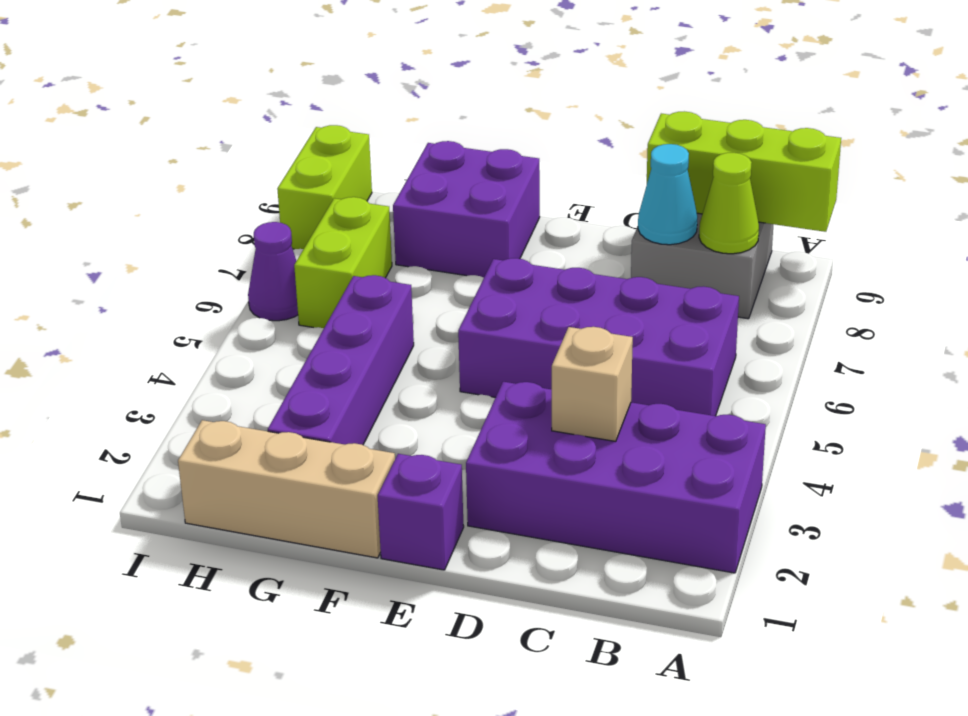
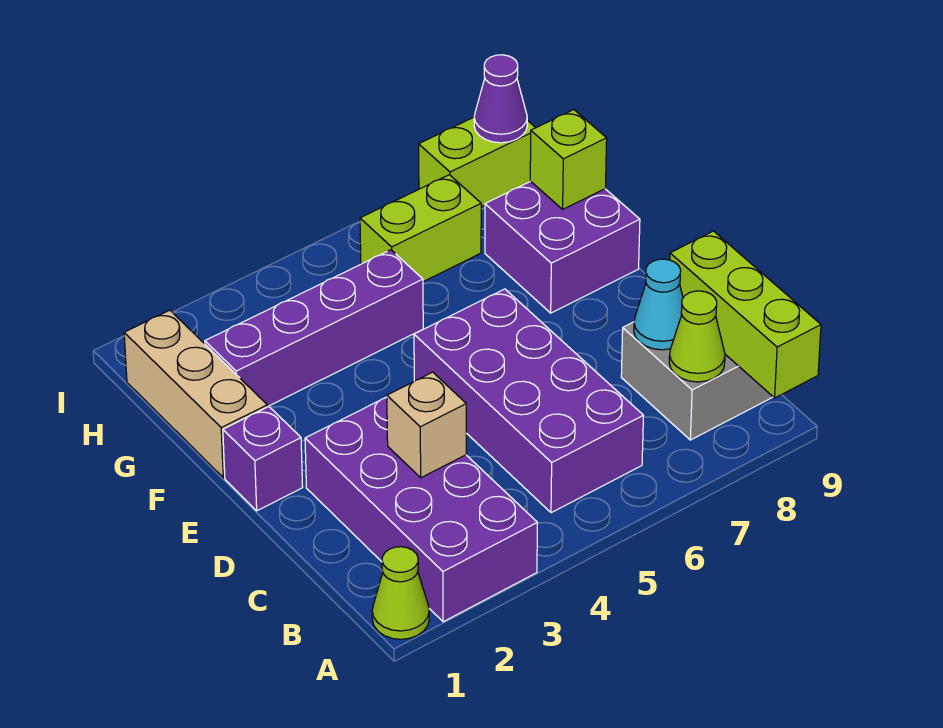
none -> lime cone A1 level 1
none -> lime brick G9 level 2
purple cone I6 level 1 -> purple cone I9 level 2

